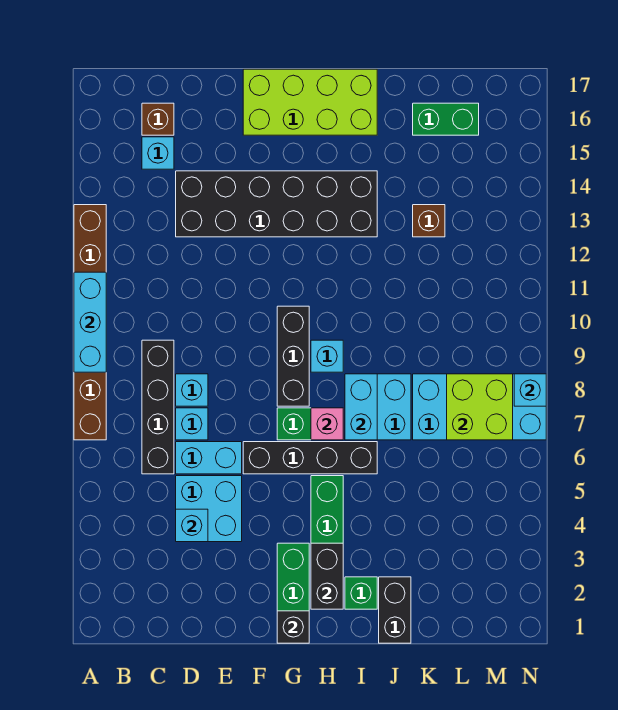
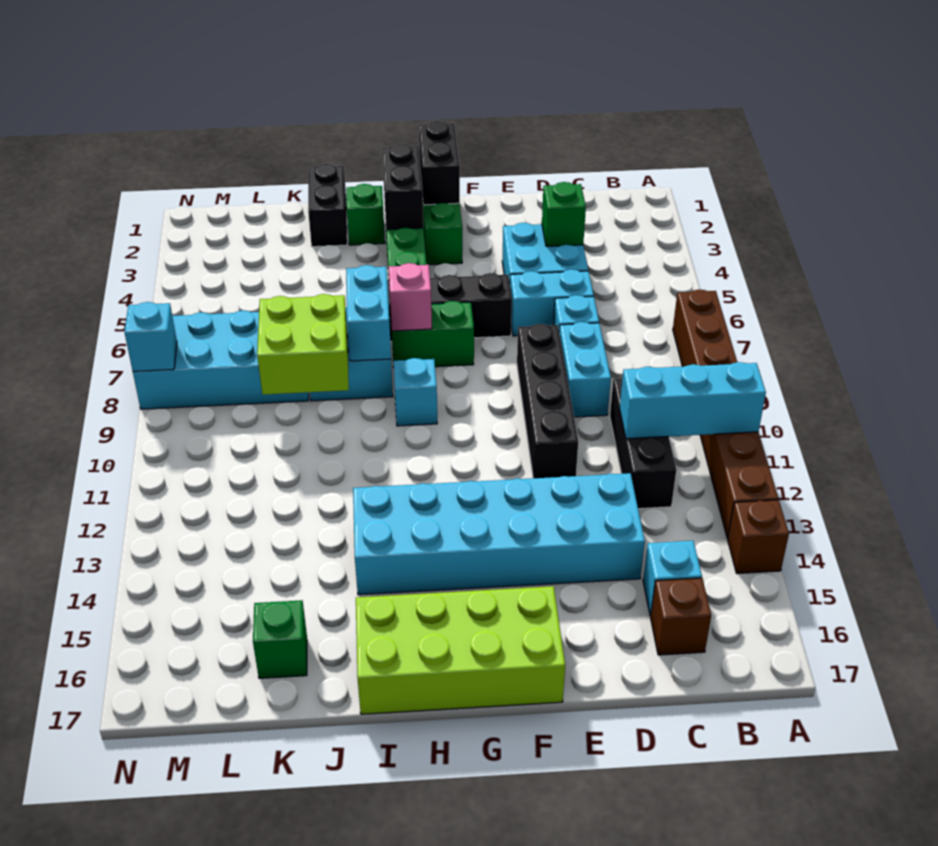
cyan brick A9:A11 level 2 -> cyan brick A11:C11 level 2
black brick C6:C9 level 1 -> black brick E8:E11 level 1
cyan brick D4 level 2 -> green brick D4 level 2
cyan brick D8 level 1 -> cyan brick D8:D9 level 1
black brick D13:I14 level 1 -> cyan brick D13:I14 level 1
black brick G1 level 2 -> black brick G1:G2 level 2
black brick G8:G10 level 1 -> black brick C10:C12 level 1
brown brick K13 level 1 -> brown brick A14 level 1
green brick K16:L16 level 1 -> green brick K16 level 1
lime brick L7:M8 level 2 -> lime brick J8:K9 level 2

